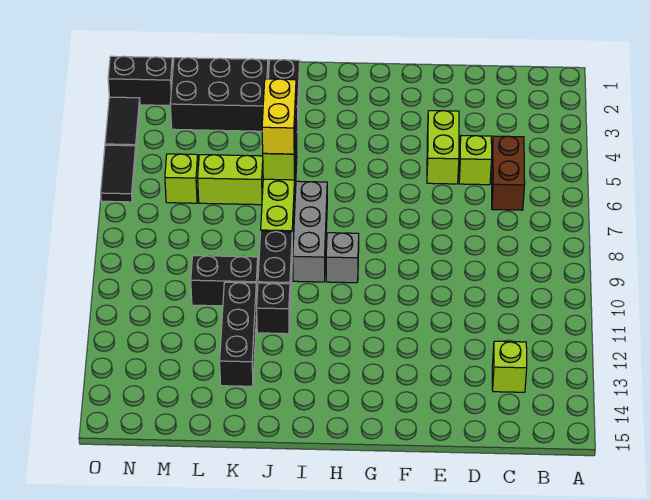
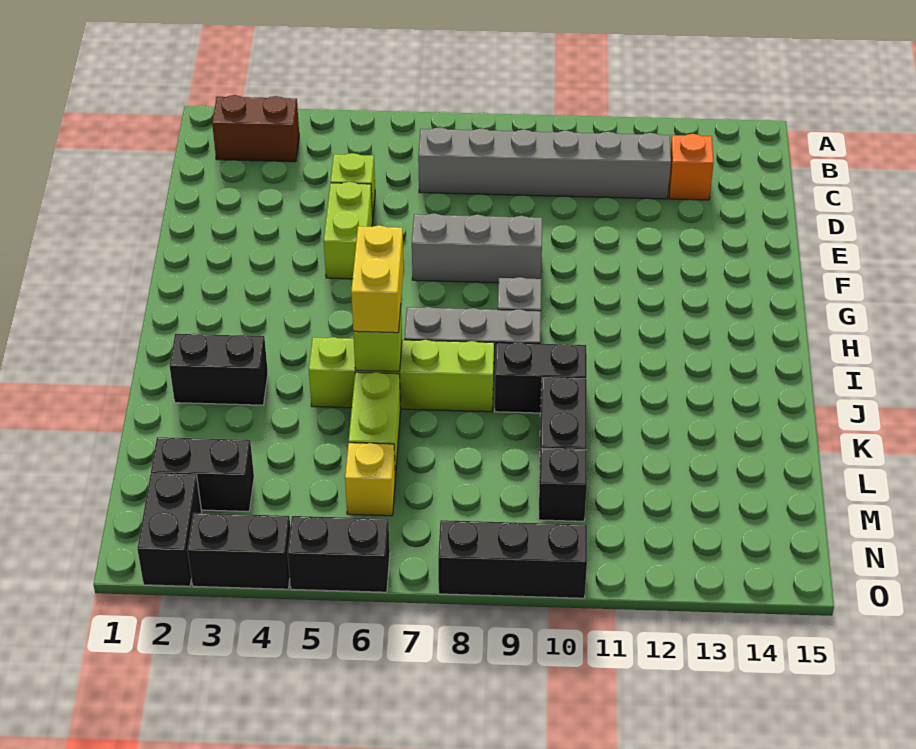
brown brick C5:C6 level 1 -> brown brick B2:B3 level 1
none -> grey brick C7:C12 level 1
lime brick C13 level 1 -> orange brick C13 level 1
lime brick E4:E5 level 1 -> lime brick E5:F5 level 1
none -> grey brick F7:F9 level 1
yellow brick J5:J6 level 3 -> yellow brick I6:J6 level 3
black brick J11 level 1 -> black brick M10 level 1
black brick K2:M3 level 1 -> black brick M2:M3 level 1
black brick K11:K13 level 1 -> black brick O8:O10 level 1
lime brick M6 level 1 -> yellow brick M6 level 1
black tile O3:O4 level 1 -> black brick O3:O4 level 1
black tile O5:O6 level 1 -> black brick O5:O6 level 1

